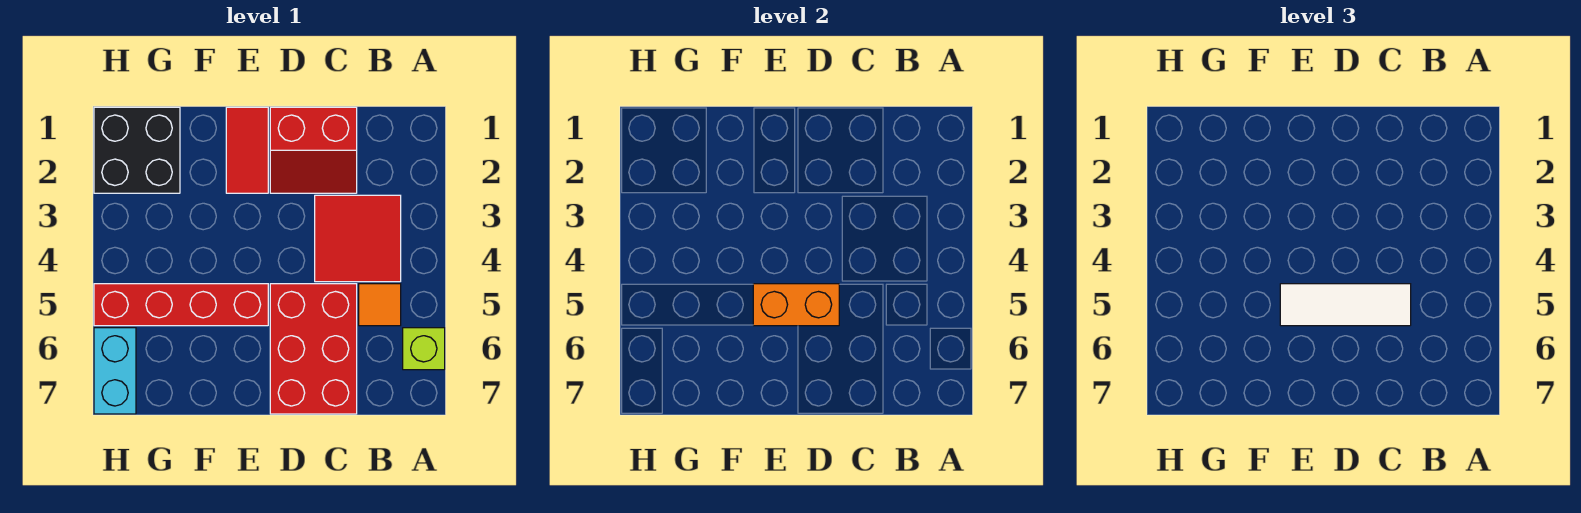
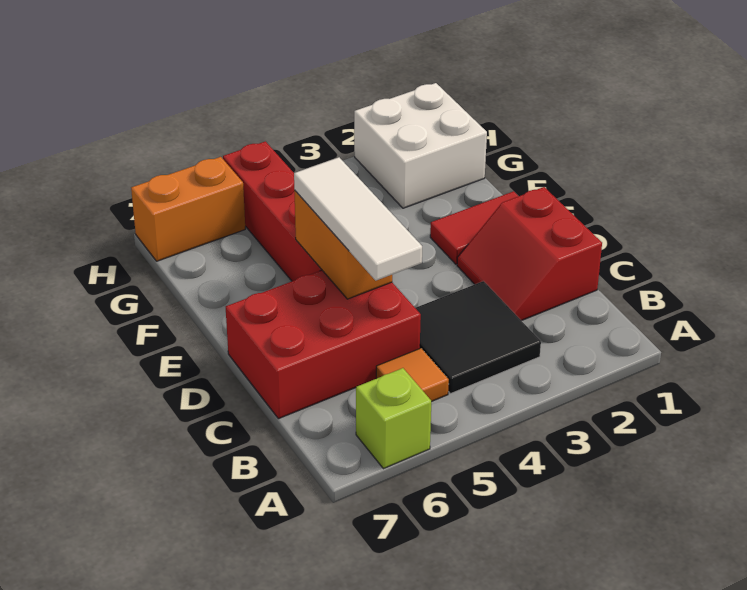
red tile B3:C4 level 1 -> black tile B3:C4 level 1
black brick G1:H2 level 1 -> white brick G1:H2 level 1
cyan brick H6:H7 level 1 -> orange brick H6:H7 level 1

